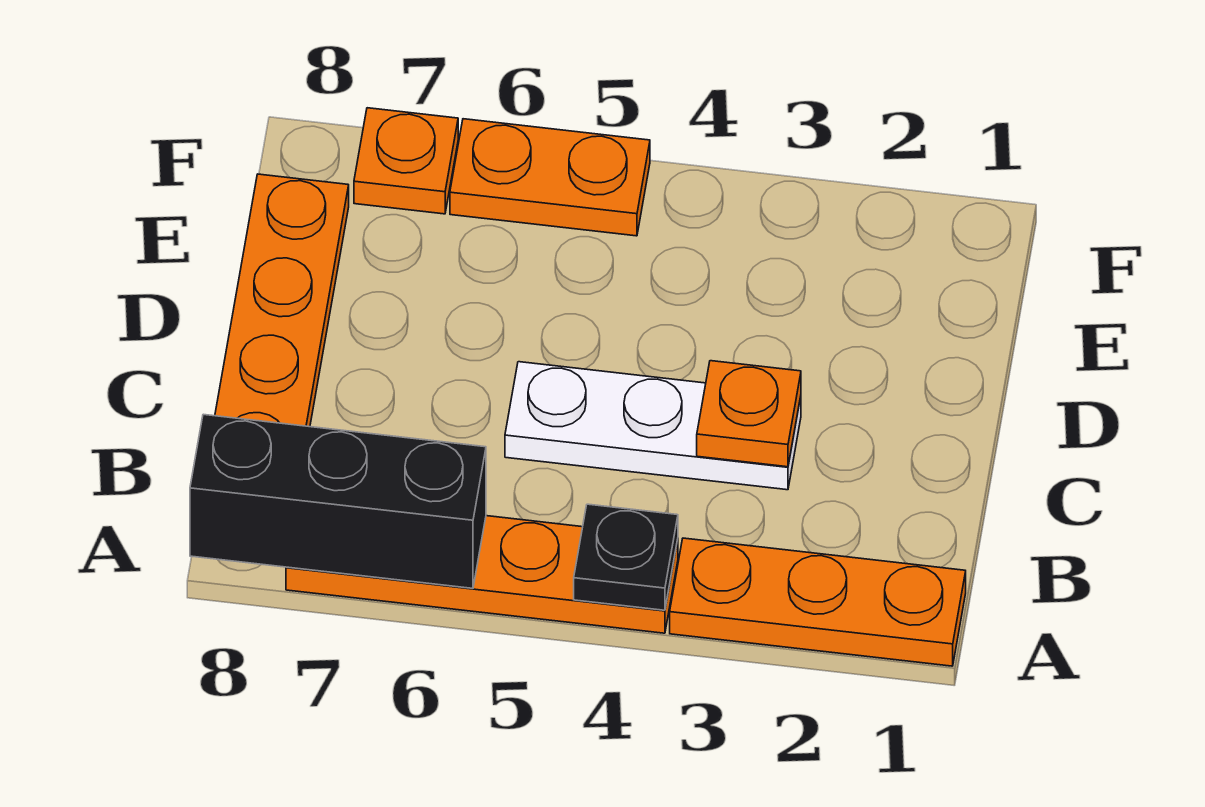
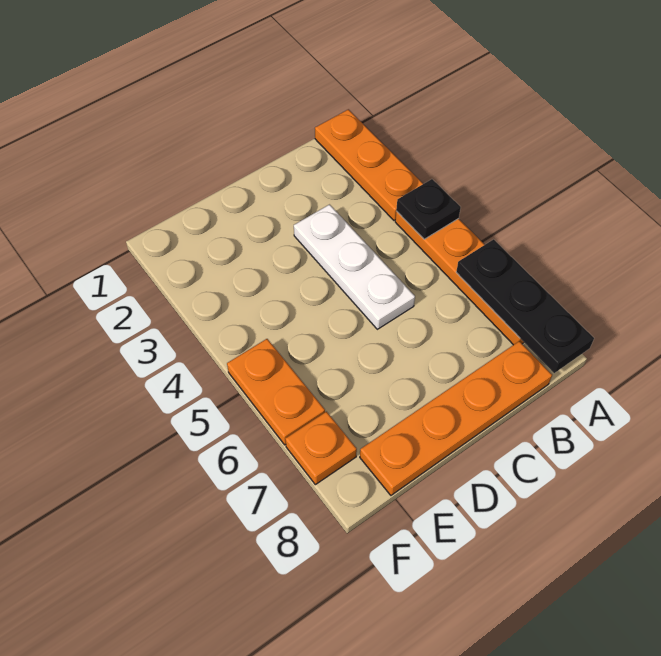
black brick A6:A8 level 2 -> black plate A6:A8 level 2
orange plate C3 level 2 -> none

